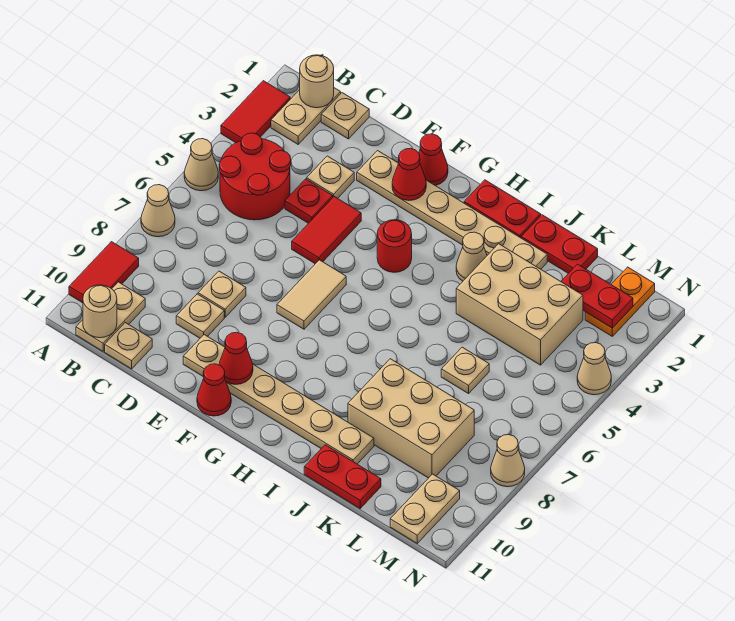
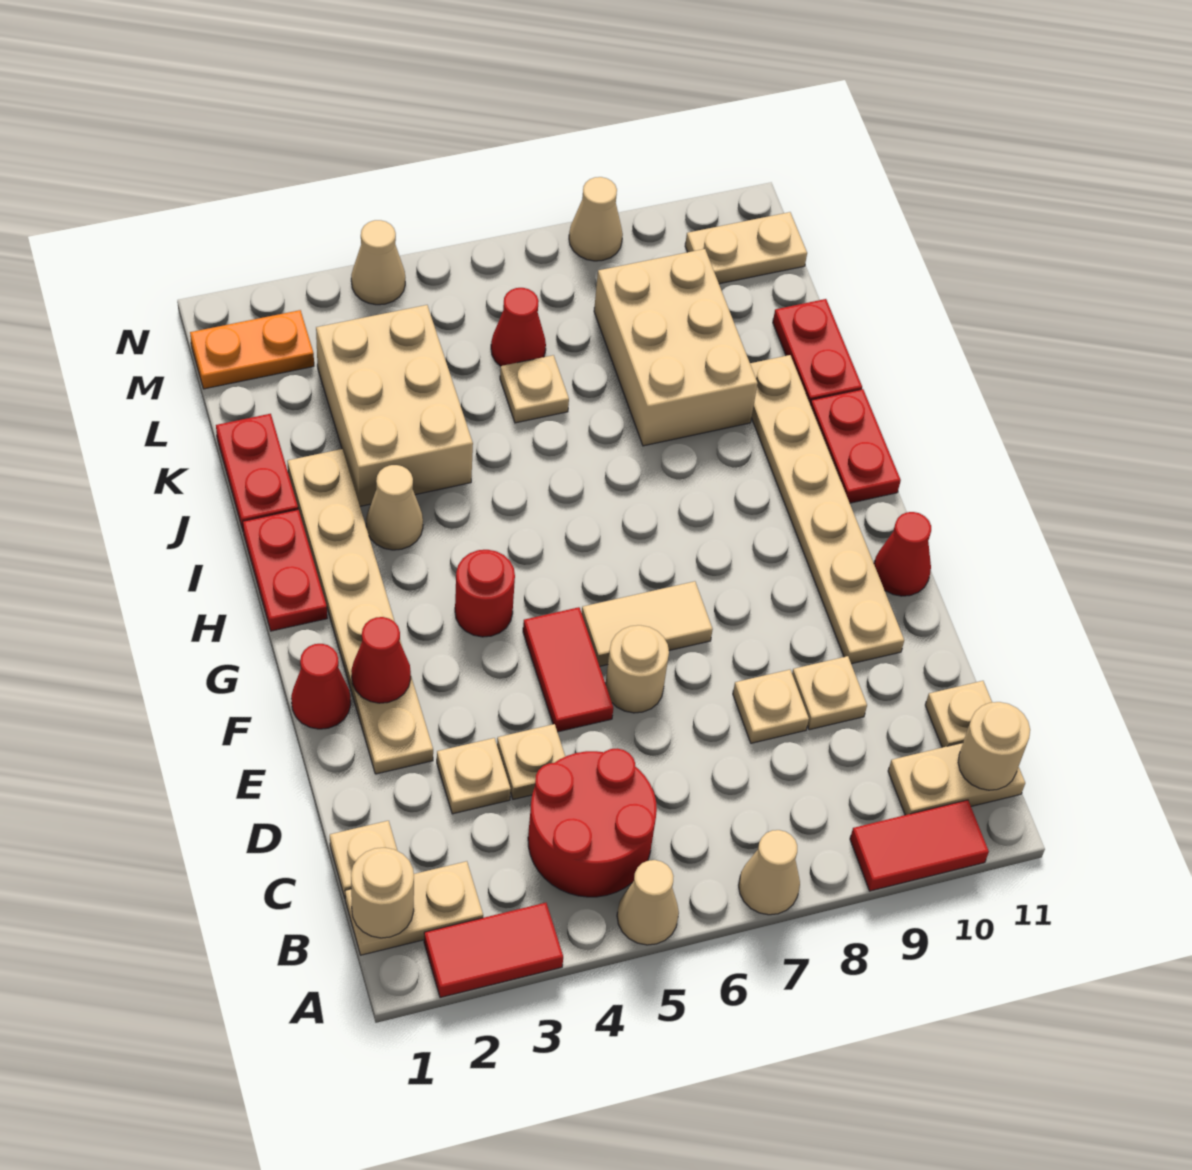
red plate D4 level 1 -> tan plate D4 level 1
red tile E4:E5 level 1 -> red tile E5:F5 level 1
none -> tan round brick E6 level 1
red cone F10 level 2 -> red cone L6 level 1
red plate L2:M2 level 2 -> red plate H11:I11 level 1

